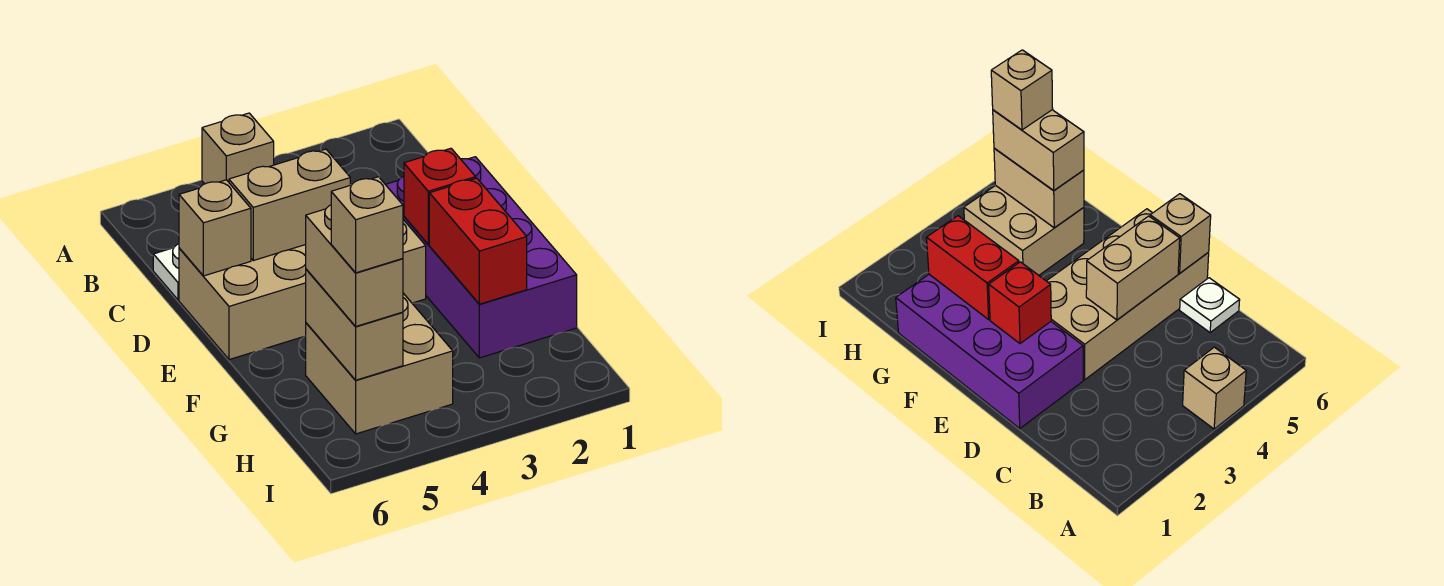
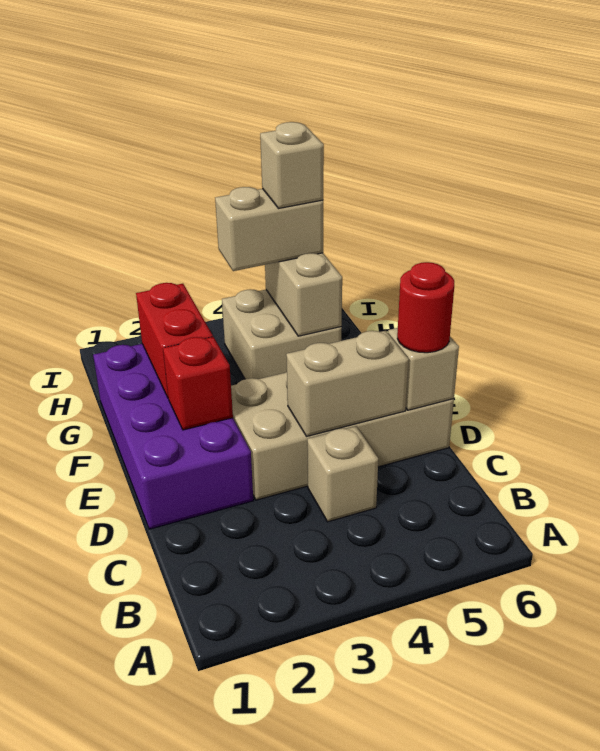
tan brick A4 level 1 -> tan brick C4 level 1
white plate C6 level 1 -> none
none -> red round brick D6 level 3
tan brick G5:H5 level 3 -> tan brick H4:H5 level 3

